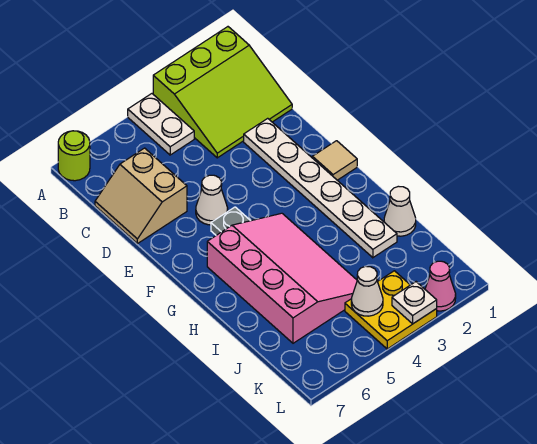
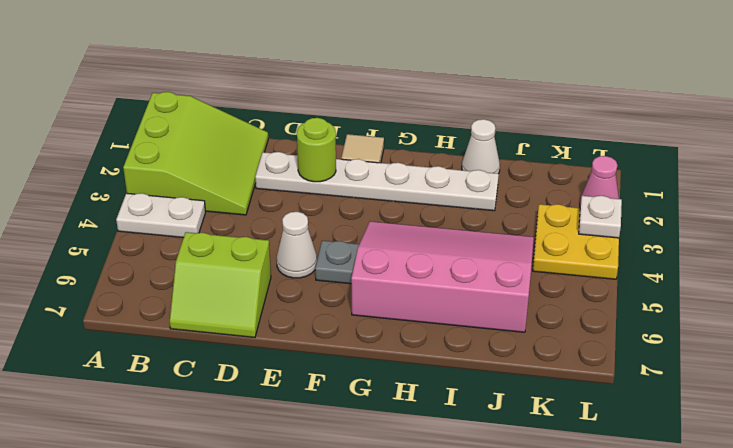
lime round brick A7 level 1 -> lime round brick E2 level 2
tan slope C6:D7 level 1 top 6 -> lime slope C6:D7 level 1 top 6
white cone K4 level 2 -> none

